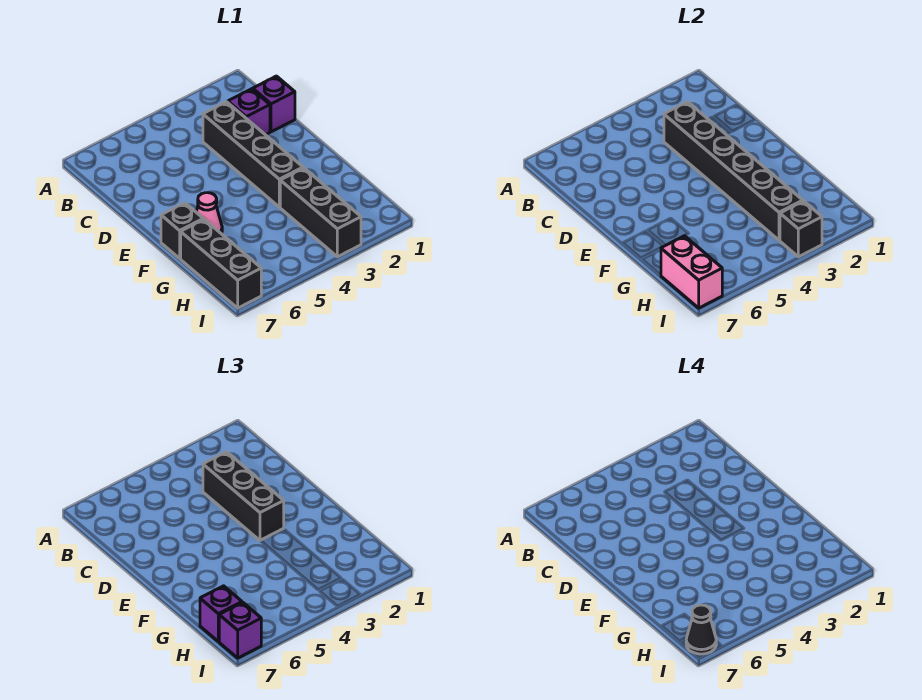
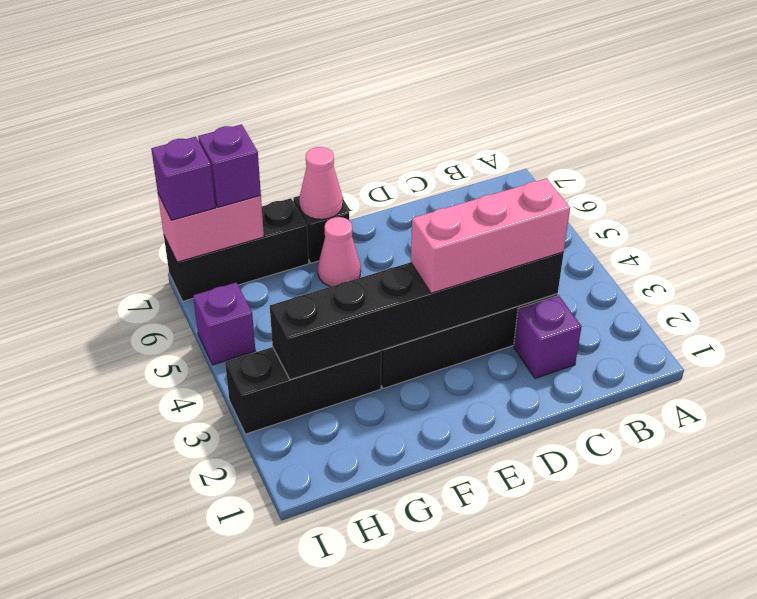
purple brick C1 level 1 -> purple brick I5 level 1
black brick C3:E3 level 3 -> pink brick C3:E3 level 3
none -> pink cone F7 level 2
black brick I3 level 2 -> none
black cone I7 level 4 -> none

